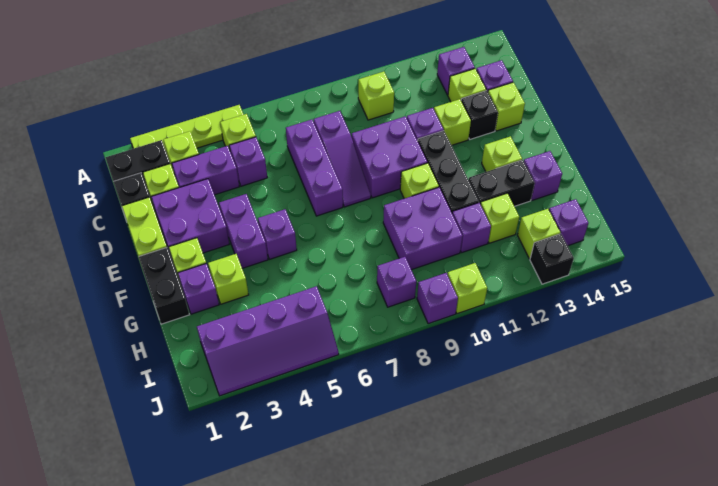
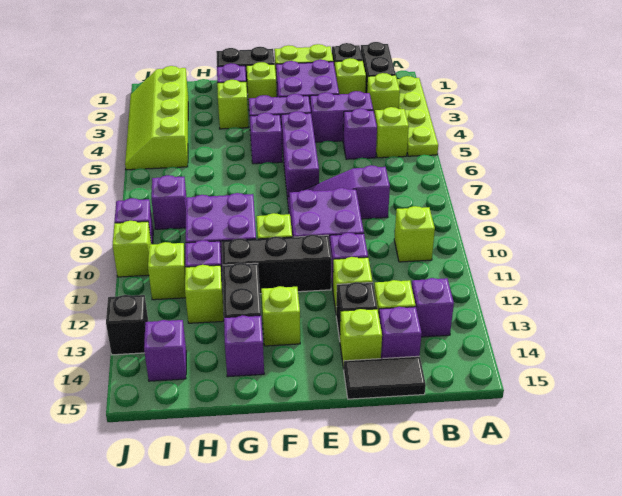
purple brick C3:C4 level 1 -> purple brick C4:D4 level 1
purple brick C7:E7 level 1 -> purple brick E5:E7 level 1
none -> black tile C15:D15 level 1
purple slope I2:J5 level 1 top I -> lime slope I2:J5 level 1 top I
lime brick I13 level 1 -> lime brick I11 level 1

